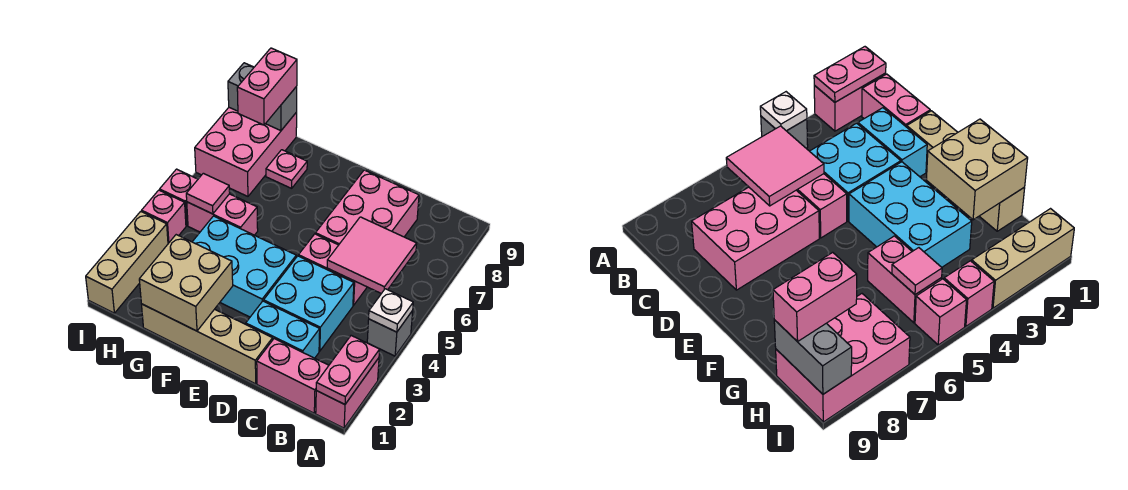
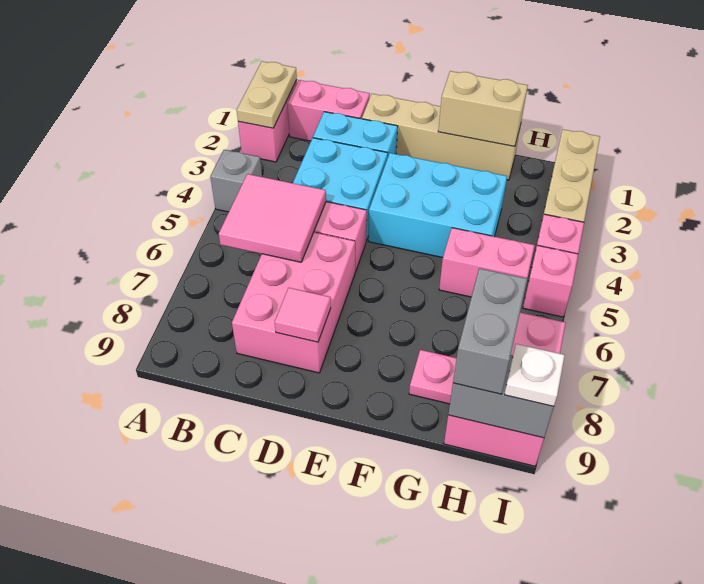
pink plate A1:A2 level 2 -> tan plate A1:A2 level 2
white plate A4 level 2 -> white plate I9 level 3
tan brick F1:G2 level 2 -> tan brick F1:G1 level 2
pink tile H5 level 2 -> pink tile D8 level 2
pink brick H8:H9 level 3 -> grey brick H8:H9 level 3

